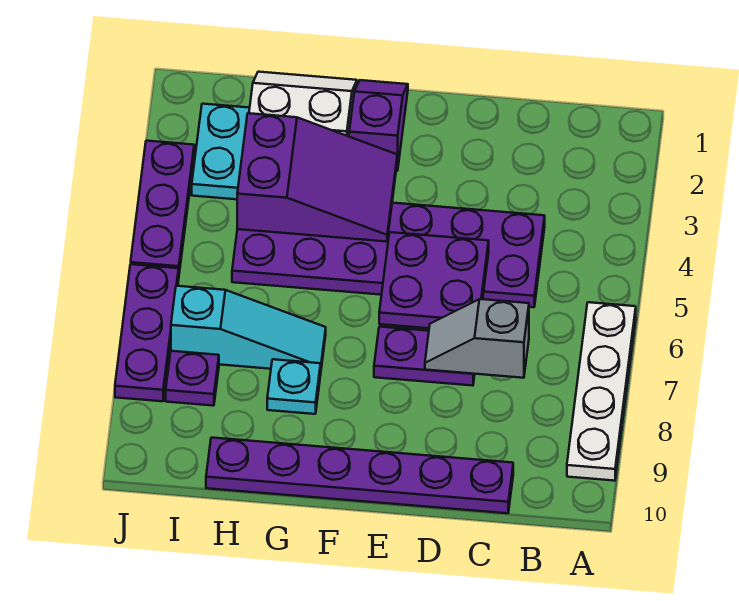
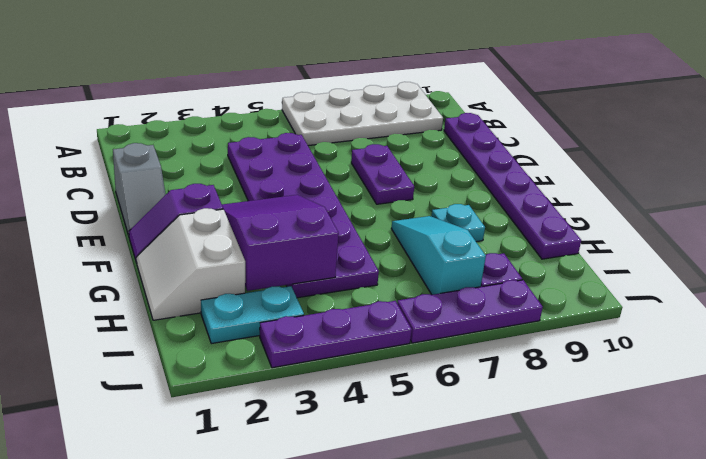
white plate A6:A9 level 1 -> white plate A6:B9 level 1
grey slope C7:D7 level 2 top C -> grey slope D1:E1 level 1 top D
purple plate D5:E6 level 2 -> none

